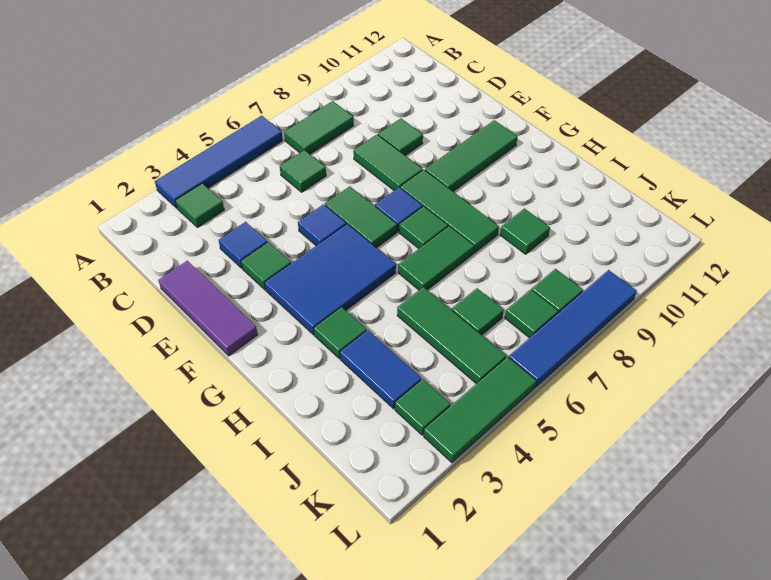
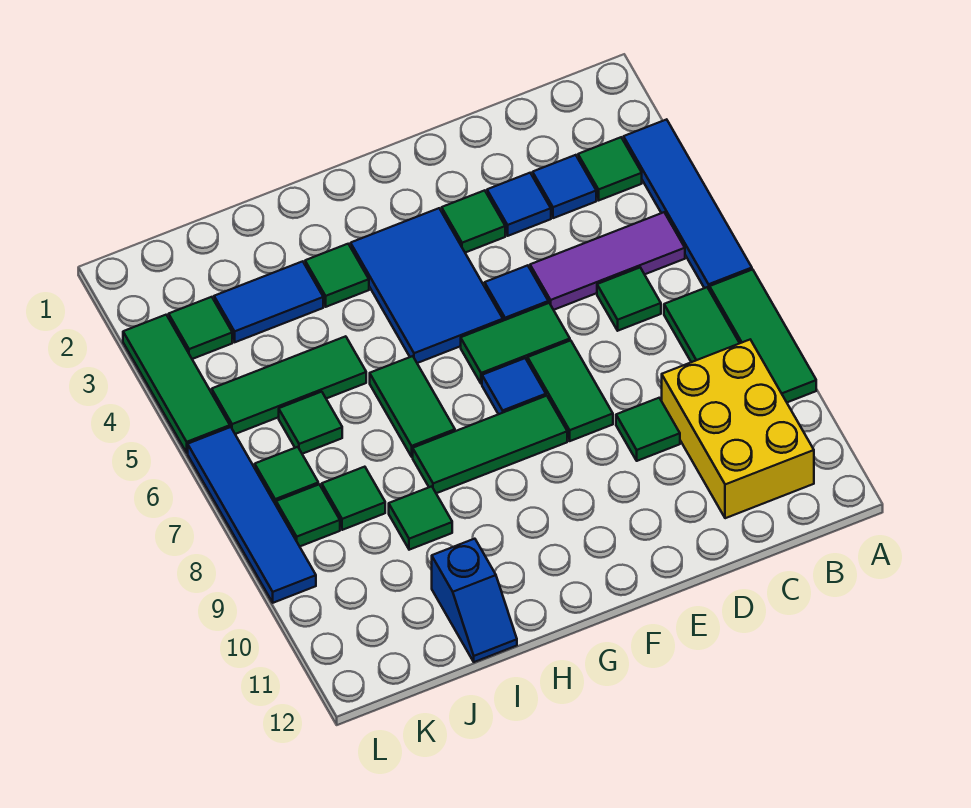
none -> yellow brick B9:C11 level 1
none -> blue tile C3 level 1
purple tile D1:F1 level 1 -> purple tile B5:D5 level 1
green tile D8:E8 level 1 -> green tile E7:E8 level 1
green tile F9:F11 level 1 -> green tile A7:A9 level 1
green tile G7 level 1 -> green tile J8 level 1
none -> blue slope I11:I12 level 1 top 11

